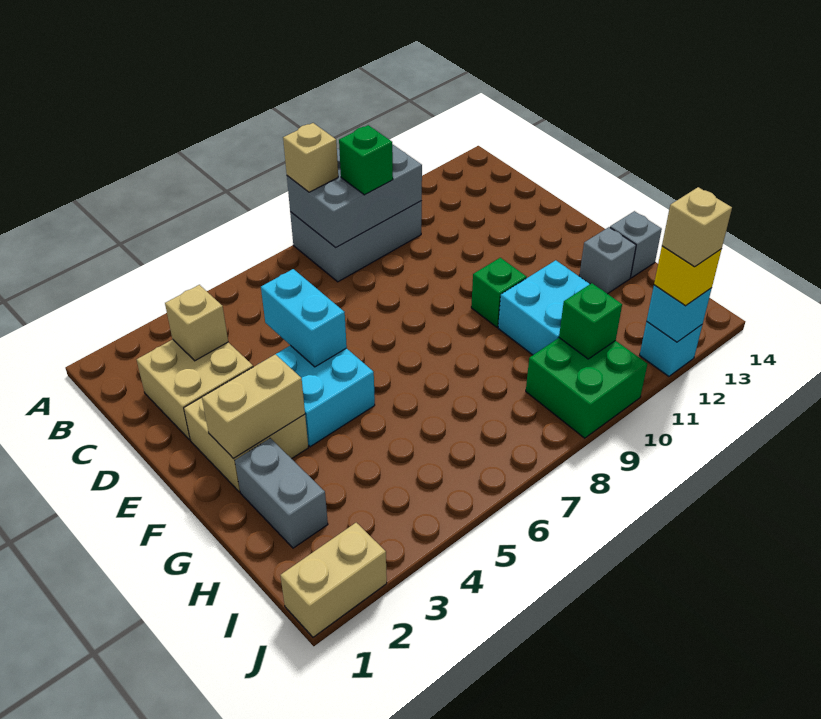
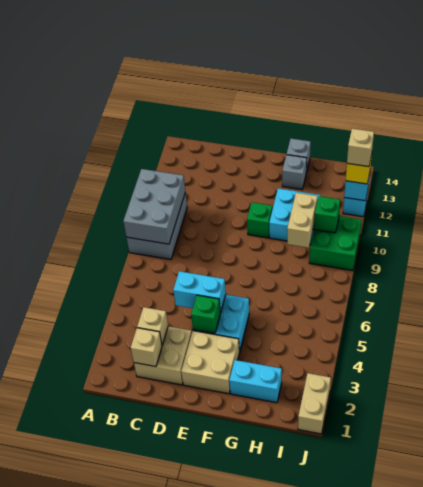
tan brick A8 level 3 -> tan brick C2 level 2
green brick B9 level 3 -> green brick E4 level 2
tan brick F2:F3 level 2 -> tan brick H9:H10 level 2
grey brick G2:H2 level 1 -> cyan brick G2:H2 level 1

